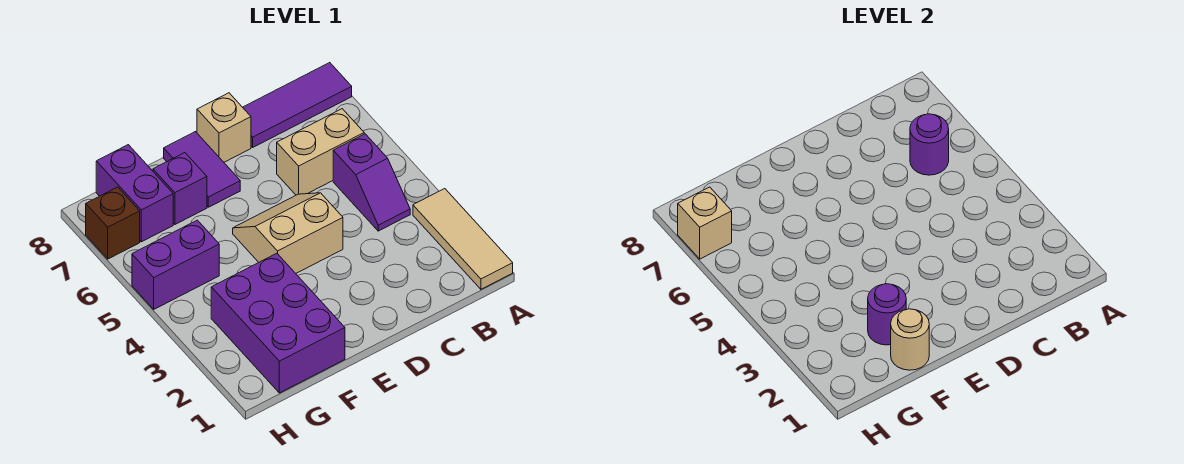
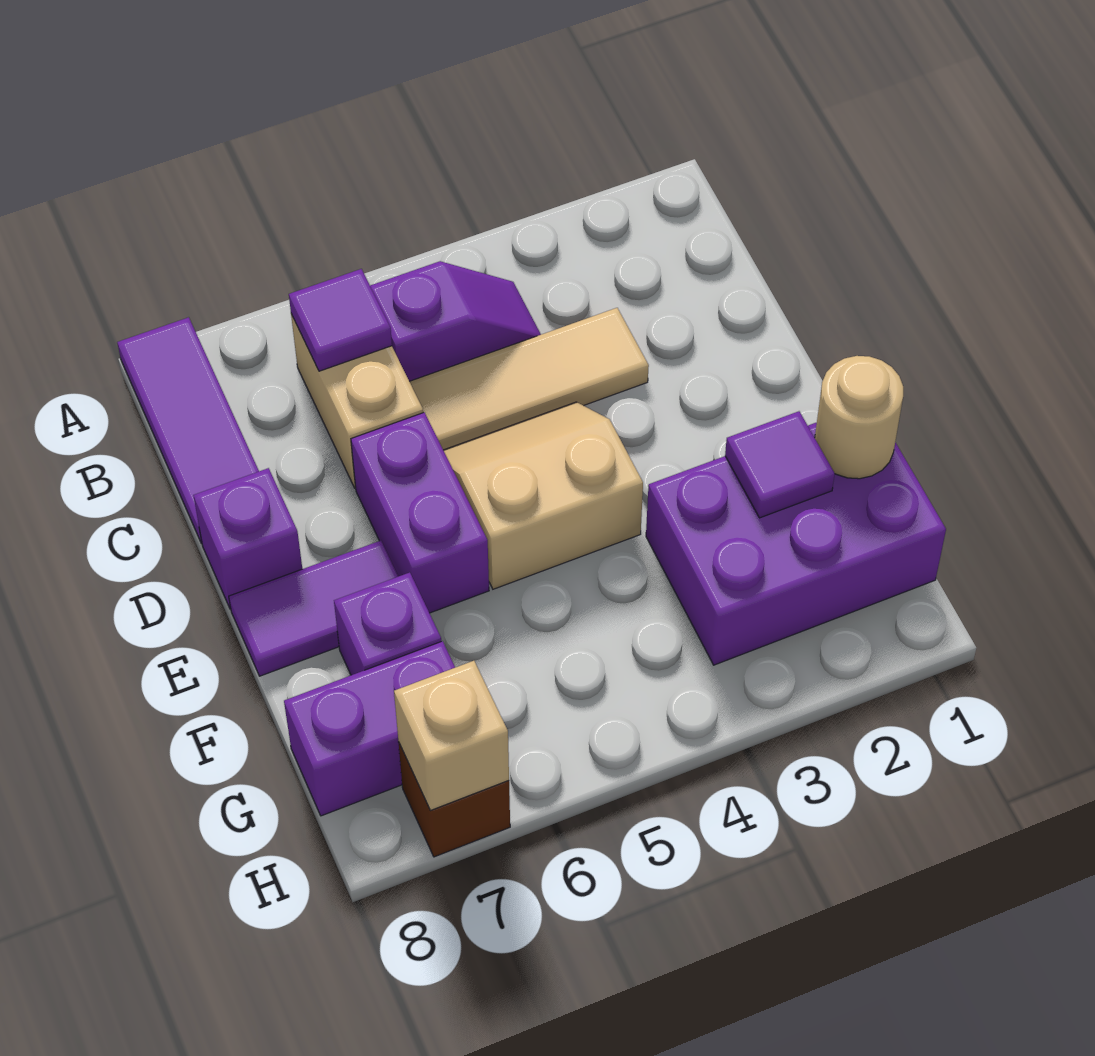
tan tile A1:A3 level 1 -> tan tile C3:C5 level 1
purple round brick B6 level 2 -> purple tile B6 level 2
tan slope D4:E5 level 1 top 4 -> tan slope D4:E5 level 1 top E
tan brick D8 level 1 -> purple brick D8 level 1
purple round brick F2 level 2 -> purple tile F2 level 2
purple brick G5:H5 level 1 -> purple brick D6:E6 level 1

